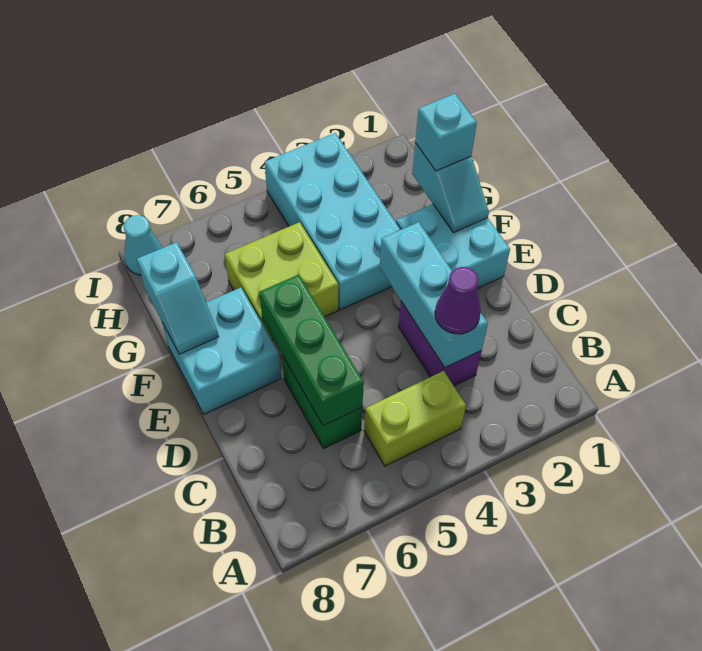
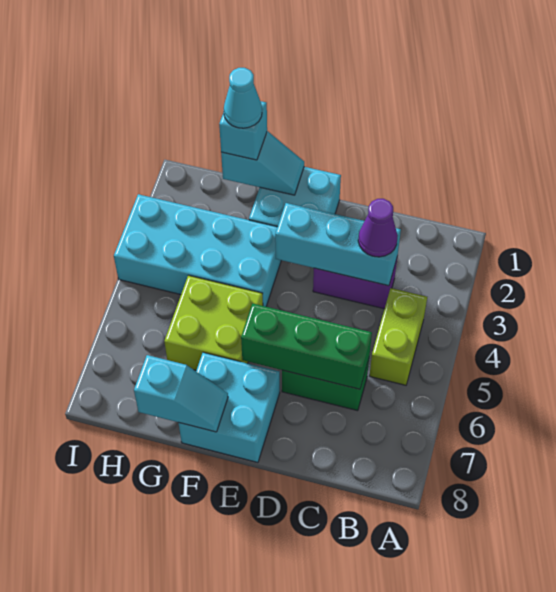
cyan cone I8 level 1 -> cyan cone G1 level 4

